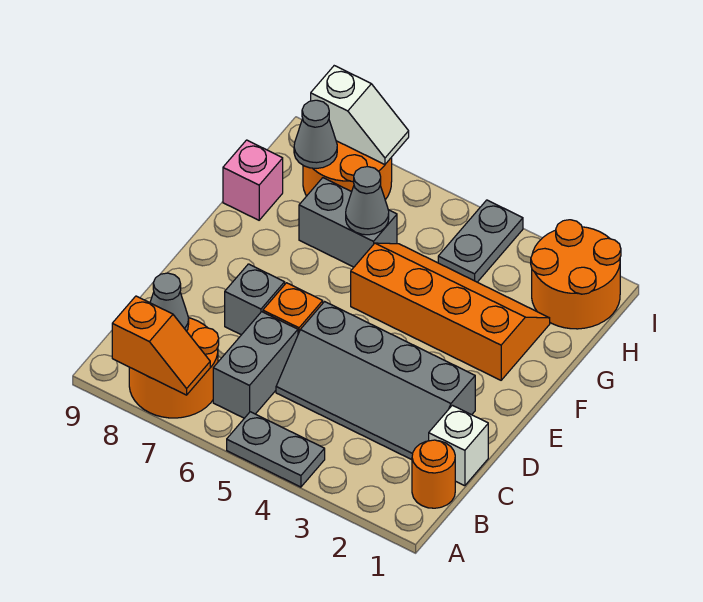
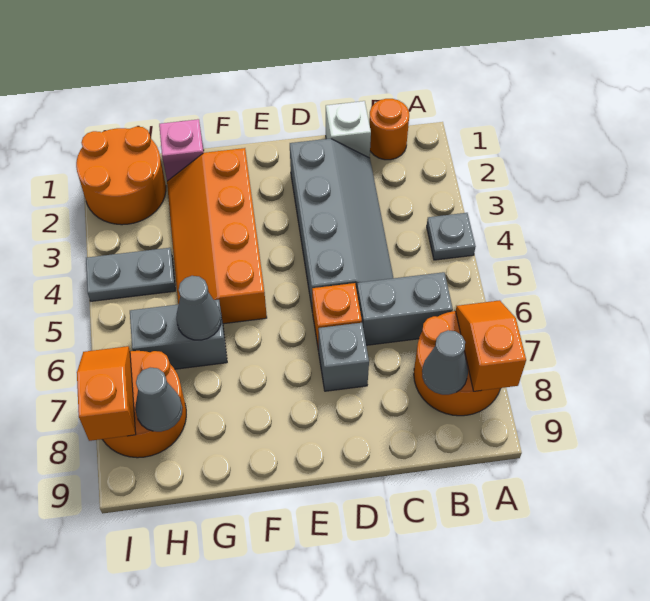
grey plate A4:A5 level 1 -> grey plate A4 level 1
grey brick G6:G7 level 1 -> grey brick G6:H6 level 1
pink brick G9 level 1 -> pink brick G1 level 1
white slope I7:I8 level 2 top 8 -> orange slope I7:I8 level 2 top 8

